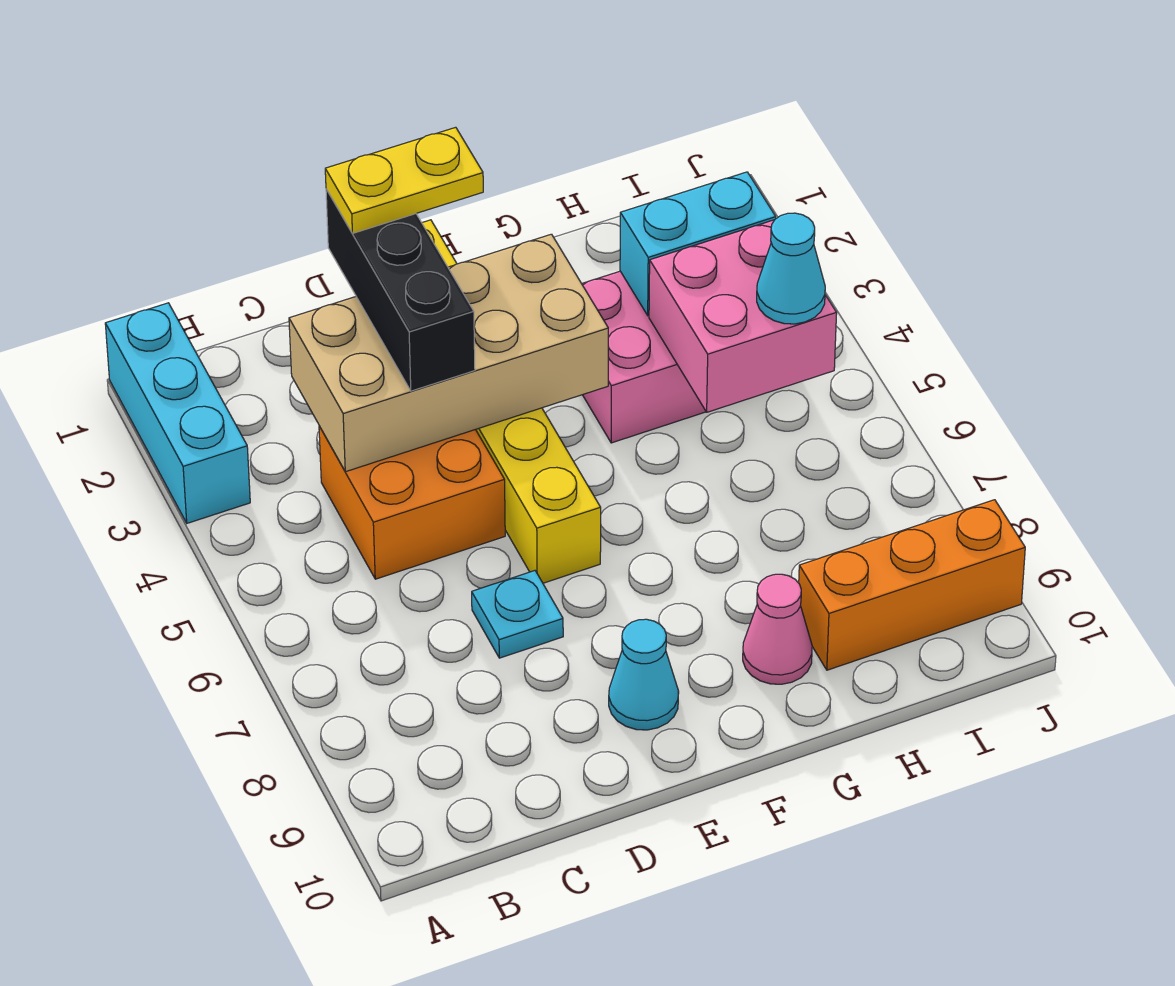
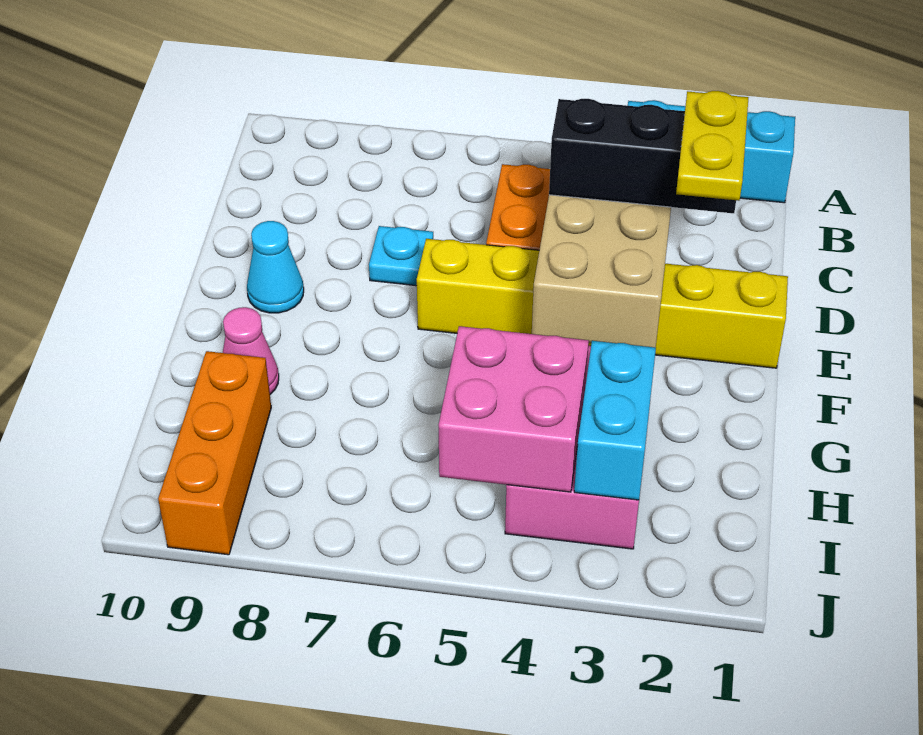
cyan cone I5 level 3 -> none

